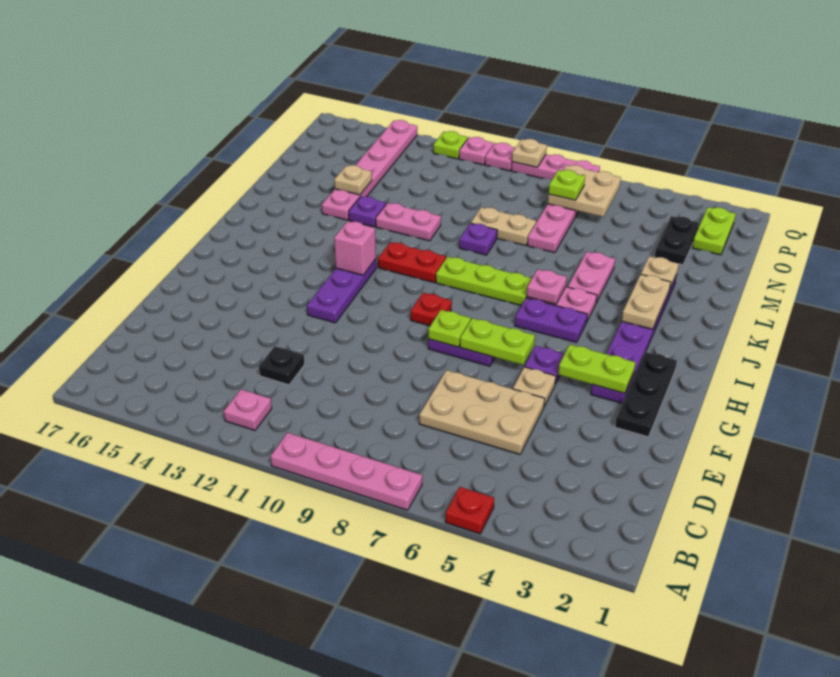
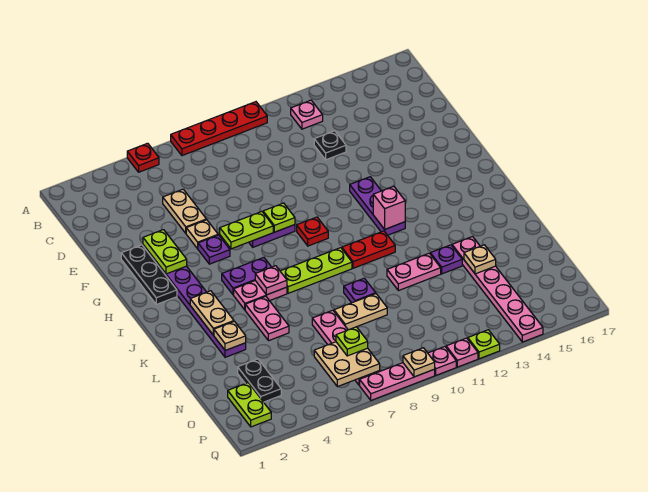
pink plate A7:A10 level 1 -> red plate A7:A10 level 1
tan plate D5:E7 level 1 -> tan plate D5:E5 level 1
lime plate G3:G4 level 2 -> lime plate F3:G3 level 2

